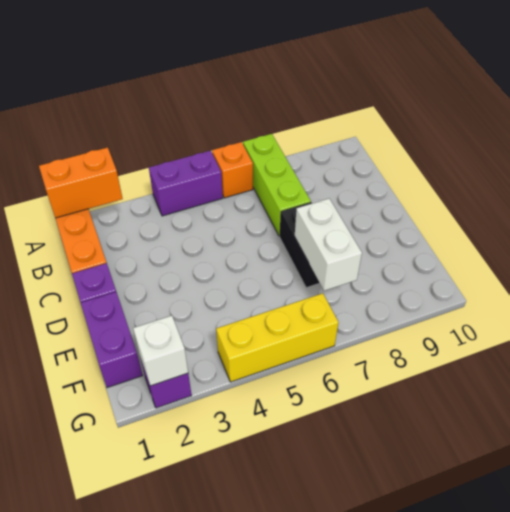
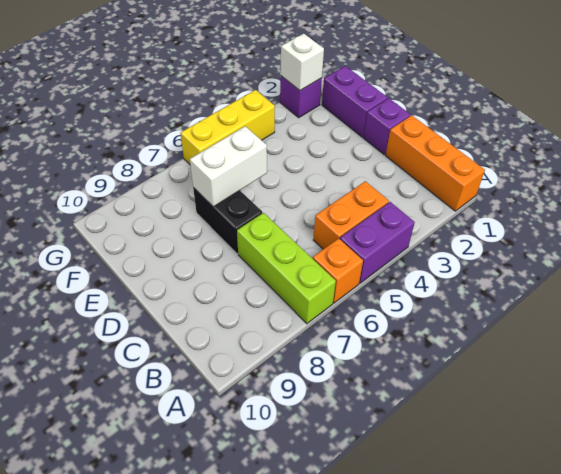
orange brick A1:A2 level 2 -> orange brick B4:B5 level 1
white brick E7:F7 level 2 -> white brick E6:E7 level 2

